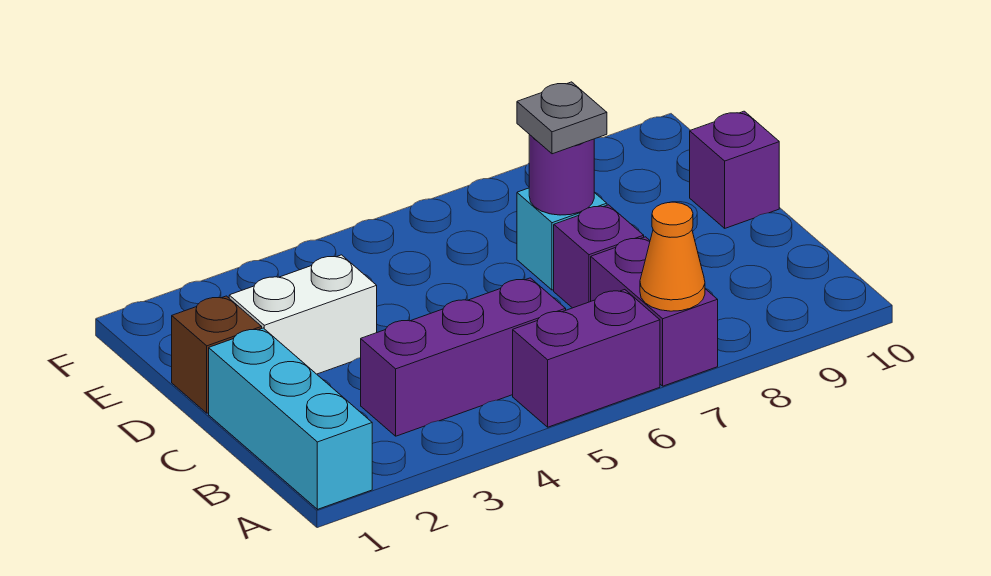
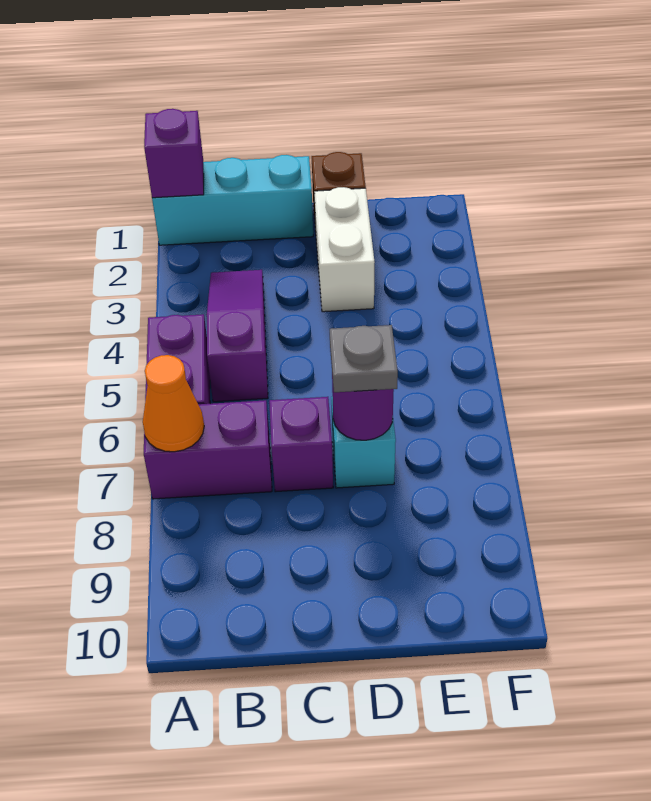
purple brick B3:B5 level 1 -> purple slope B3:B5 level 1 top 5
purple brick D10 level 1 -> purple brick A1 level 2

